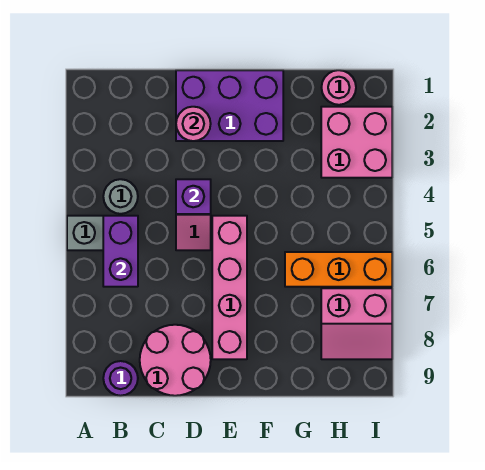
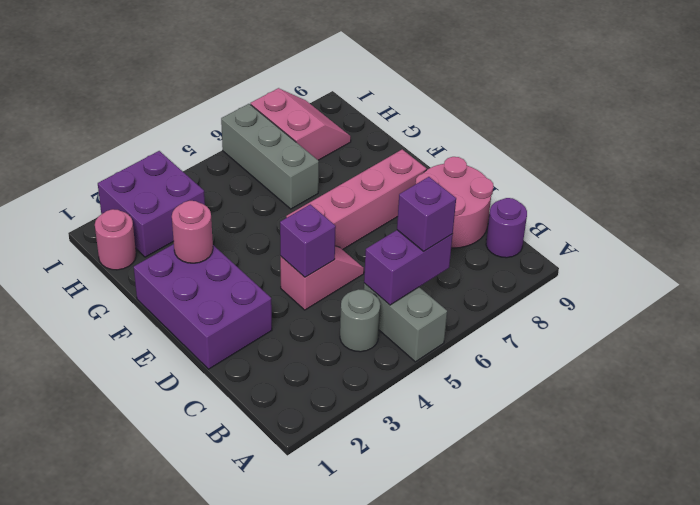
none -> purple brick B6 level 3
pink round brick D2 level 2 -> pink round brick F2 level 2
orange brick G6:I6 level 1 -> grey brick G6:I6 level 1
pink brick H2:I3 level 1 -> purple brick H2:I3 level 1

